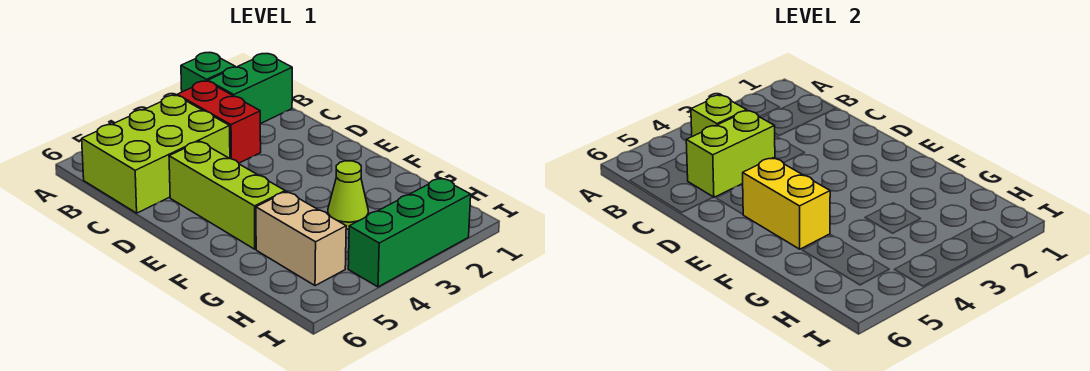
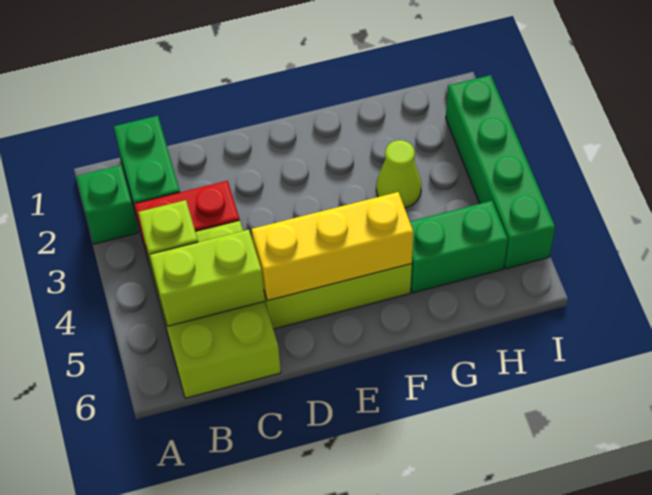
lime brick C4:C5 level 2 -> lime brick B5:C5 level 2
yellow brick E5:F5 level 2 -> yellow brick D5:F5 level 2
tan brick G5:H5 level 1 -> green brick G5:H5 level 1
green brick I2:I4 level 1 -> green brick I2:I5 level 1

